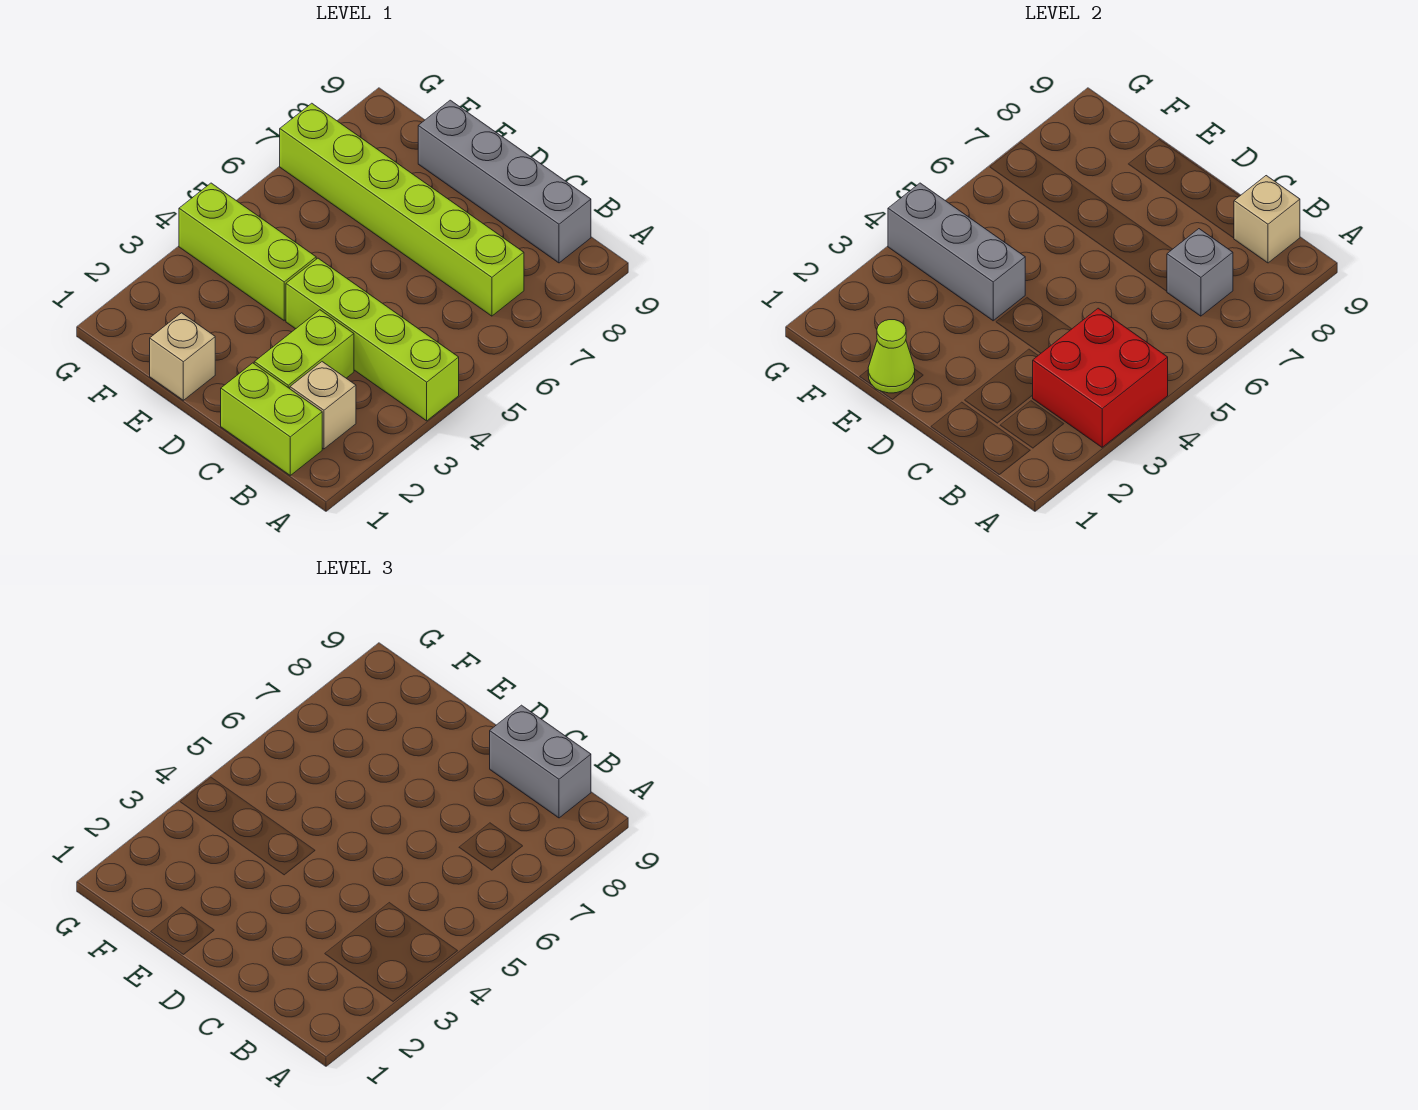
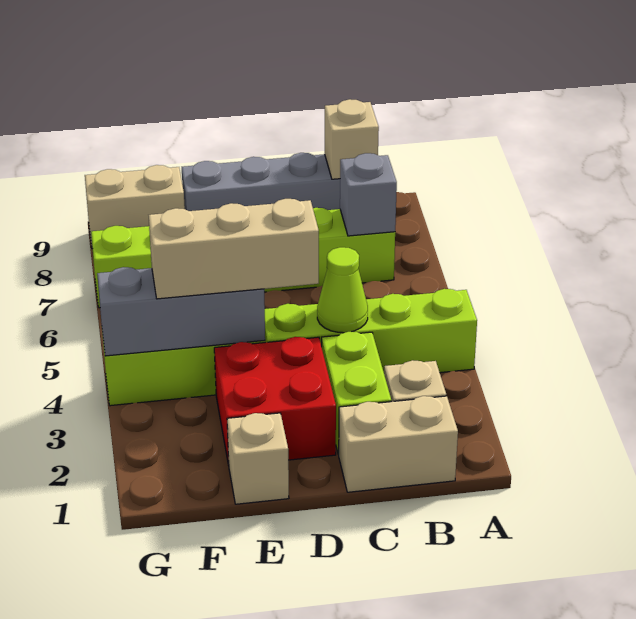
red brick A3:B4 level 2 -> red brick D2:E3 level 1
lime brick B1:C1 level 1 -> tan brick B1:C1 level 1
grey brick B9:C9 level 3 -> none
none -> tan brick D4:F4 level 3
lime cone E1 level 2 -> lime cone C4 level 2
none -> tan brick F9:G9 level 1

